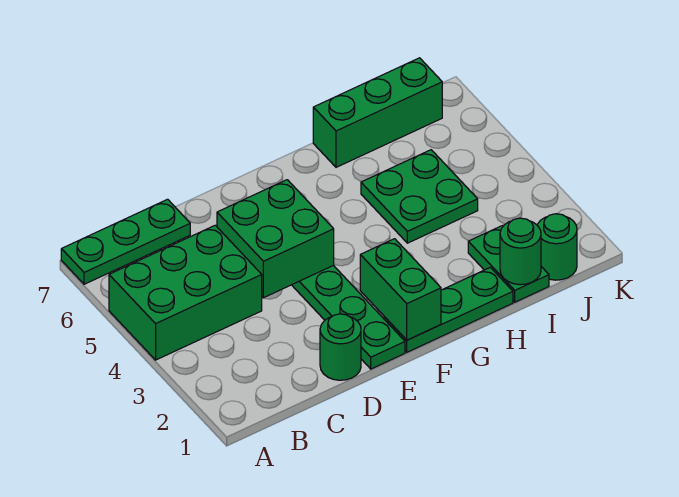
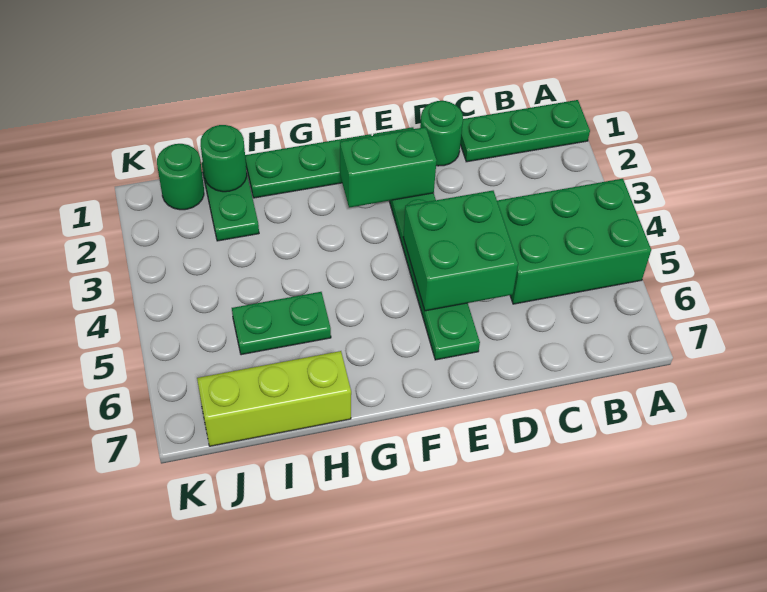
green plate A7:C7 level 1 -> green plate A1:C1 level 1
green brick F1:F2 level 2 -> green brick E2:F2 level 2
green plate H4:I5 level 1 -> green plate H5:I5 level 1
green brick H7:J7 level 1 -> lime brick H7:J7 level 1

